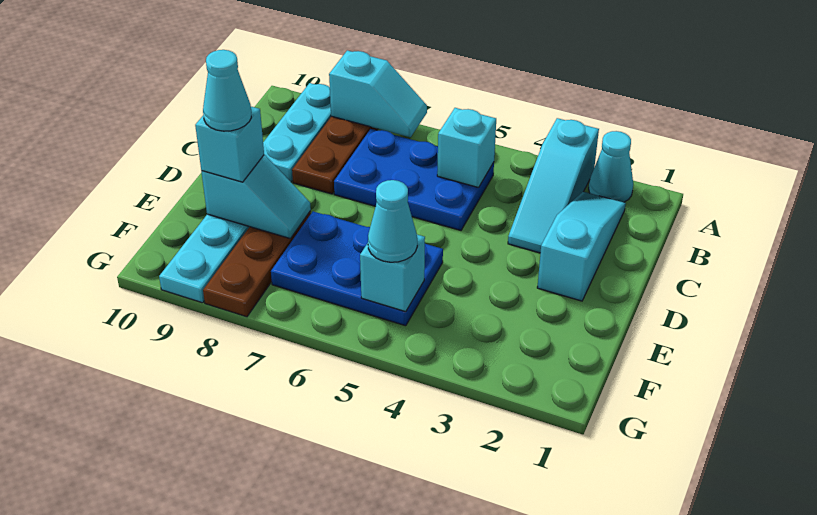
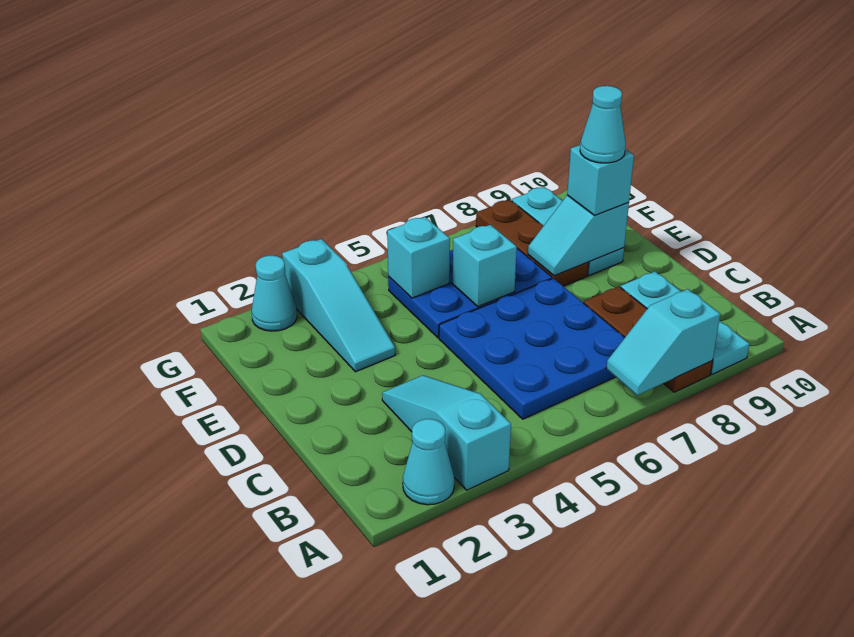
cyan slope B2:D2 level 1 top D -> cyan slope E3:G3 level 1 top G
blue plate B5:C7 level 1 -> blue plate B5:D7 level 1
cyan brick B5 level 2 -> cyan brick E6 level 2
cyan cone F5 level 3 -> cyan cone G2 level 1

